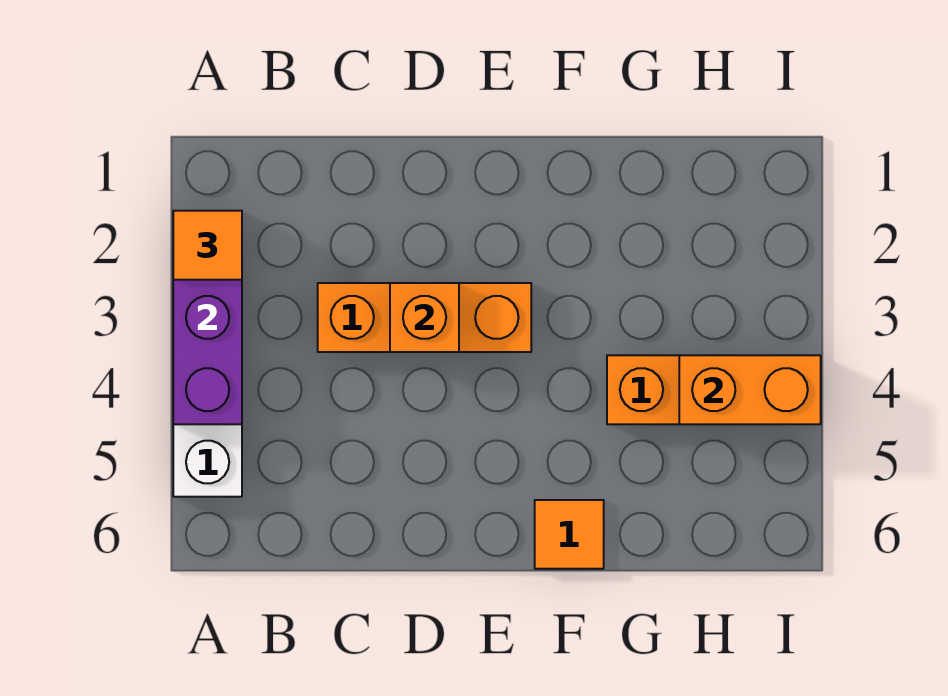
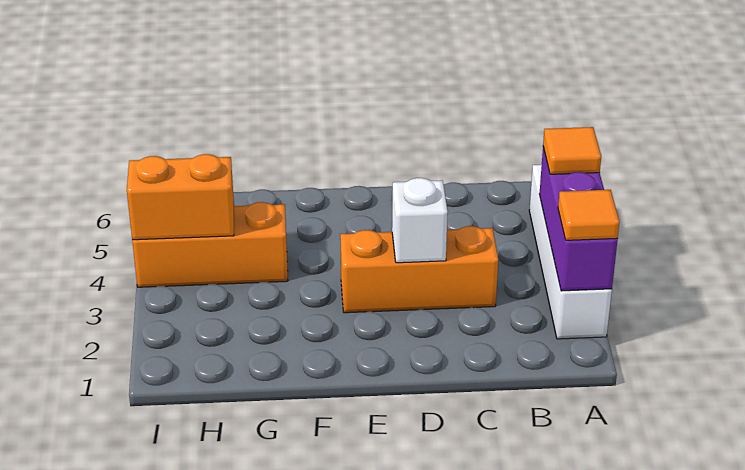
orange brick D3 level 2 -> white brick D3 level 2
orange tile F6 level 1 -> orange tile A4 level 3

